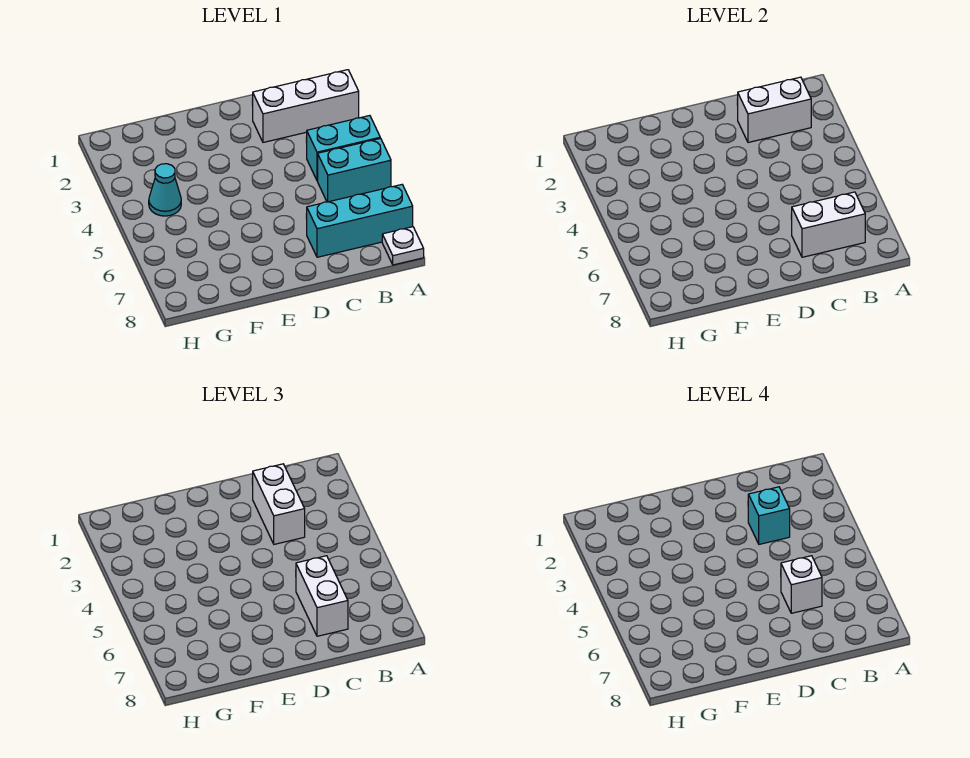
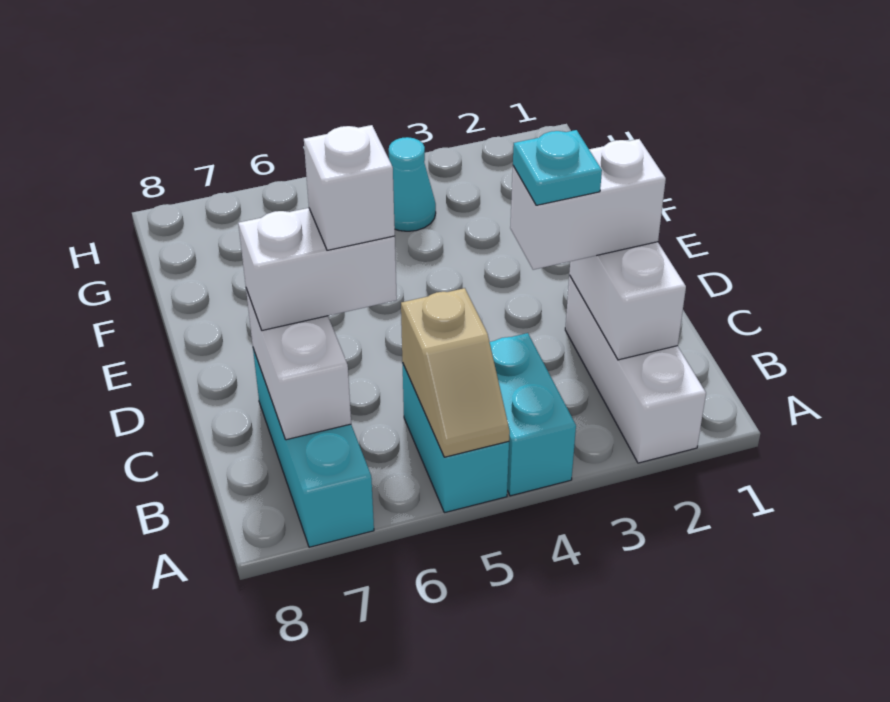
none -> tan slope A5:B5 level 2 top B
white plate A8 level 1 -> none
cyan brick C3 level 4 -> cyan plate C3 level 4

